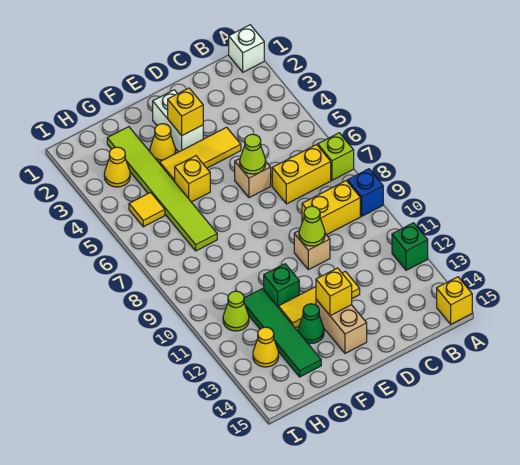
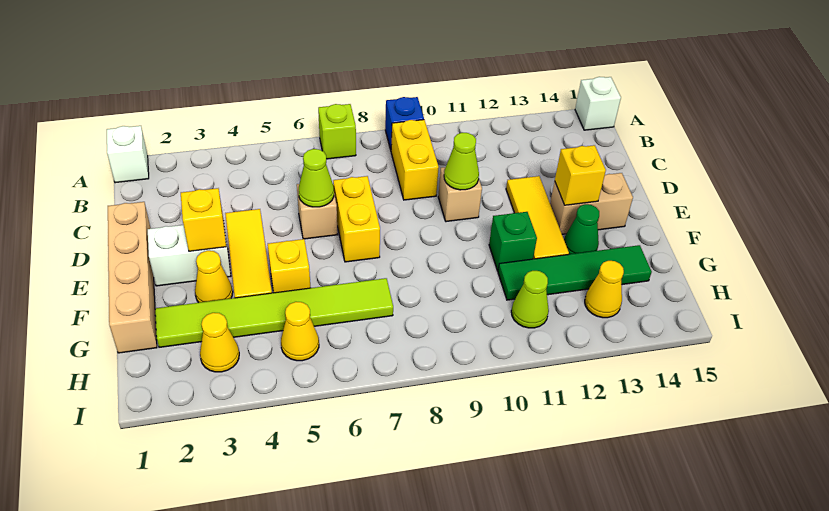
green brick A12 level 1 -> none
yellow brick A15 level 1 -> white brick A15 level 1
yellow brick B7:C7 level 1 -> yellow brick D7:E7 level 1
none -> tan brick D1:G1 level 1
yellow tile H5 level 1 -> yellow cone H5 level 1

